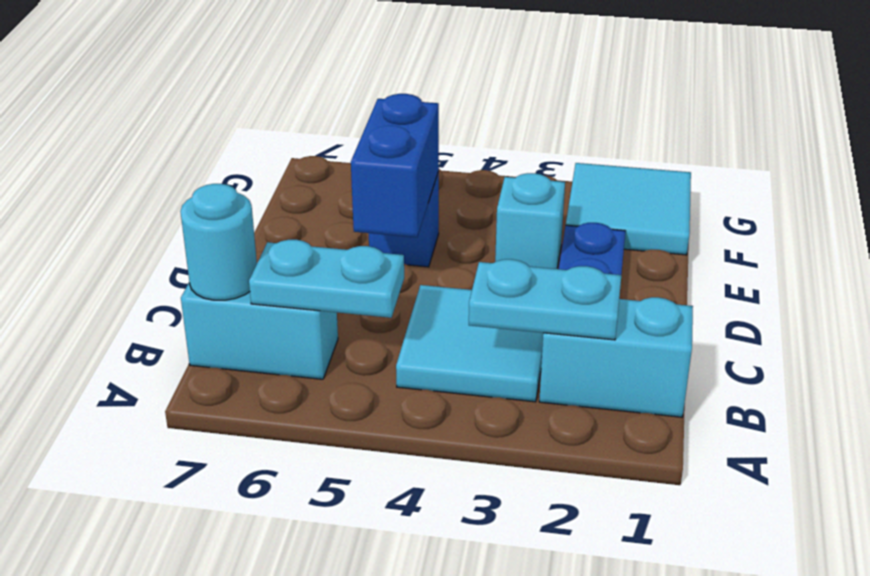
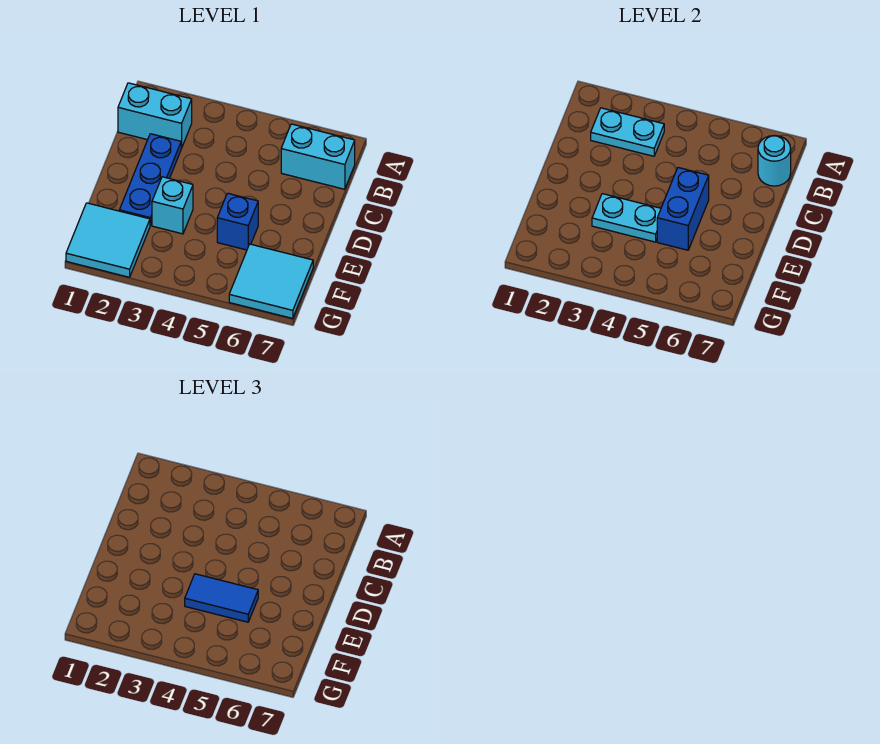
cyan tile B3:C4 level 1 -> cyan tile F6:G7 level 1
cyan plate B5:B6 level 2 -> cyan plate E3:E4 level 2
none -> blue tile E4:E5 level 3

